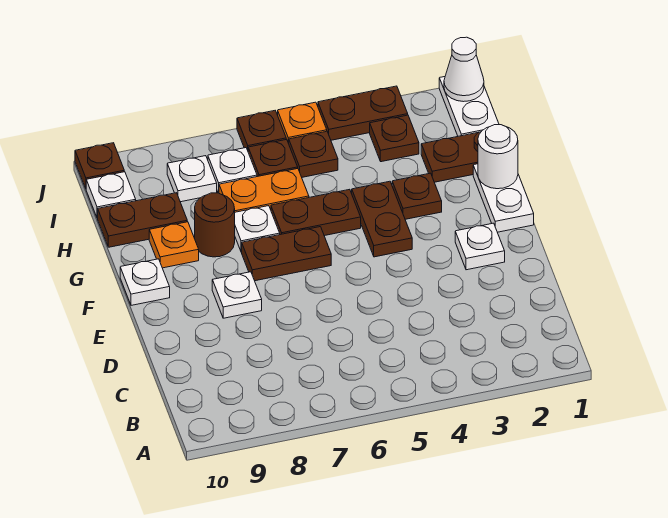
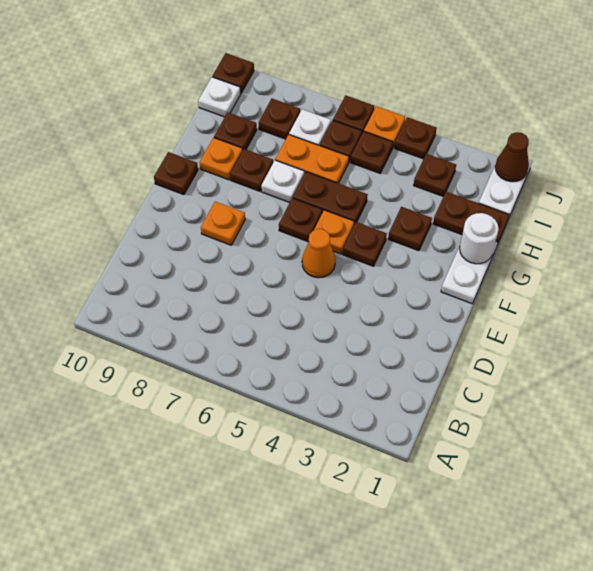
white plate E2 level 1 -> none
none -> orange cone E5 level 1
white plate E8 level 1 -> orange plate E8 level 1
brown plate F4:G4 level 1 -> brown plate F4 level 1
none -> orange plate F5 level 1
brown plate F6:F7 level 1 -> brown plate F6 level 1
white plate F10 level 1 -> brown plate F10 level 1
brown round brick G8 level 1 -> brown plate G8 level 1
brown plate H9:H10 level 1 -> brown plate H9 level 1
white plate I8 level 1 -> brown plate I8 level 1
white cone J1 level 2 -> brown cone J1 level 2
brown plate J3:J4 level 1 -> brown plate J4 level 1

